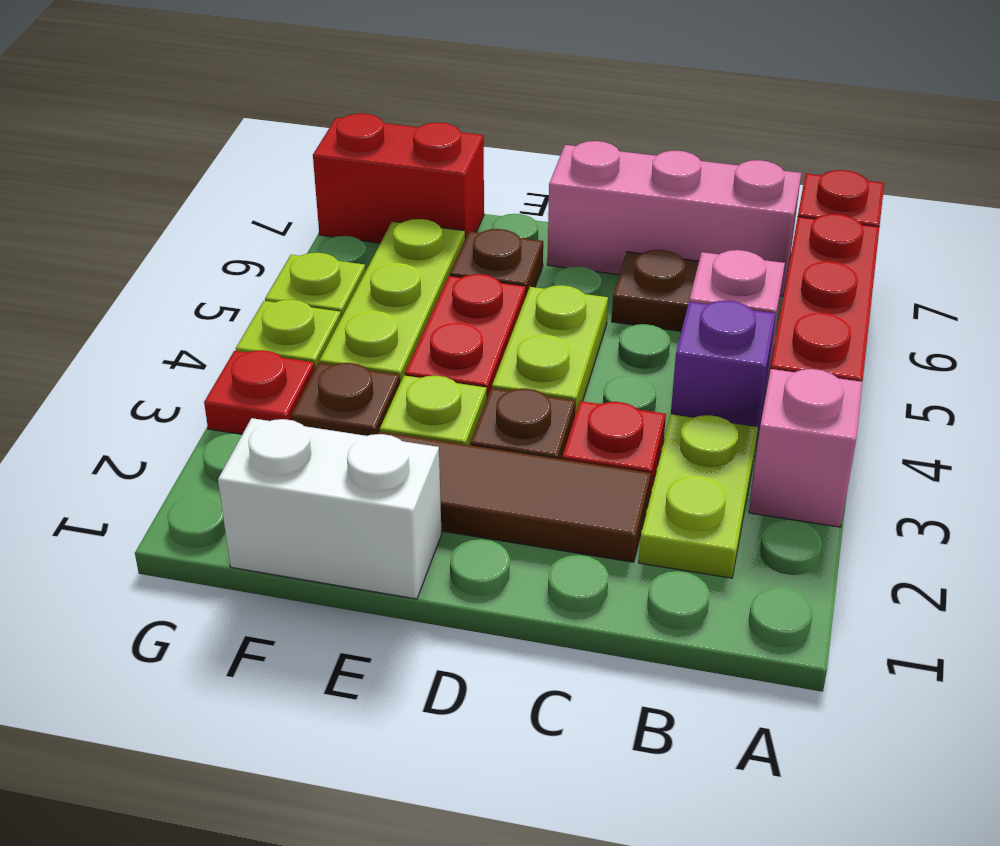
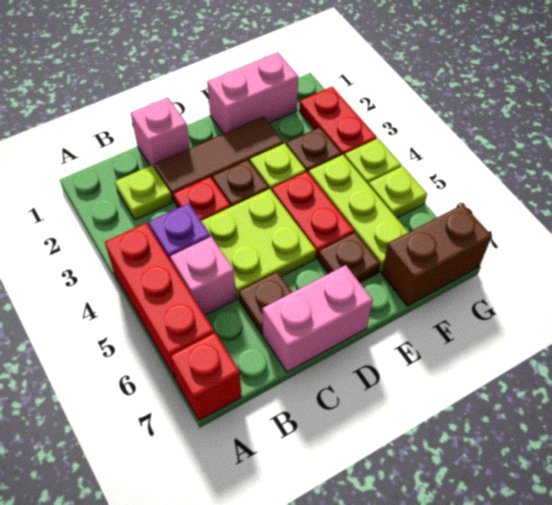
pink brick A3 level 1 -> pink brick C1 level 1
lime plate B2:B3 level 1 -> lime plate B2 level 1
pink brick B7:D7 level 1 -> pink brick C7:D7 level 1
lime plate D4:D5 level 1 -> lime plate C4:D5 level 1
white brick E1:F1 level 1 -> pink brick E1:F1 level 1
red brick F7:G7 level 1 -> brown brick F7:G7 level 1
red plate G3 level 1 -> red plate G2:G3 level 1

